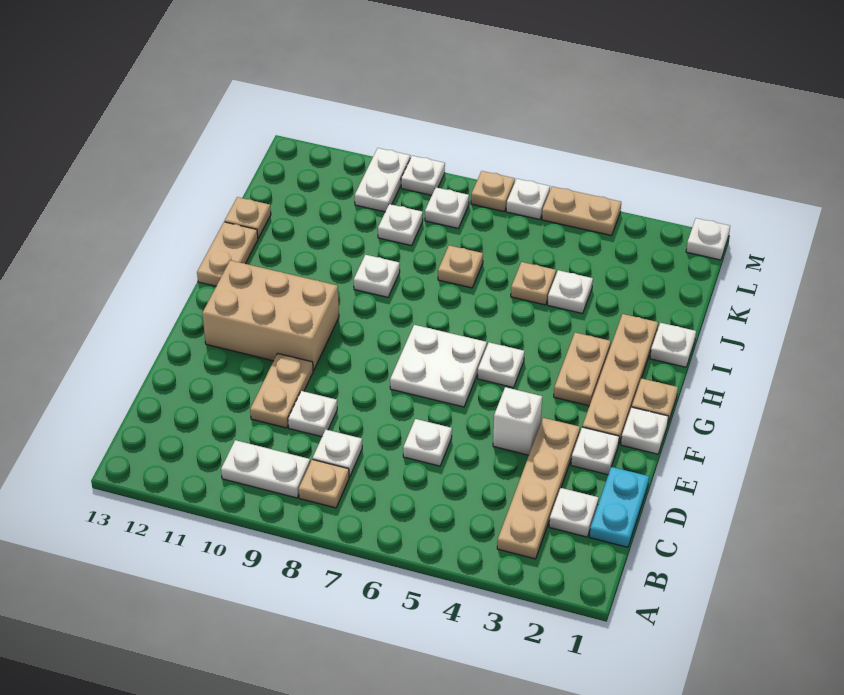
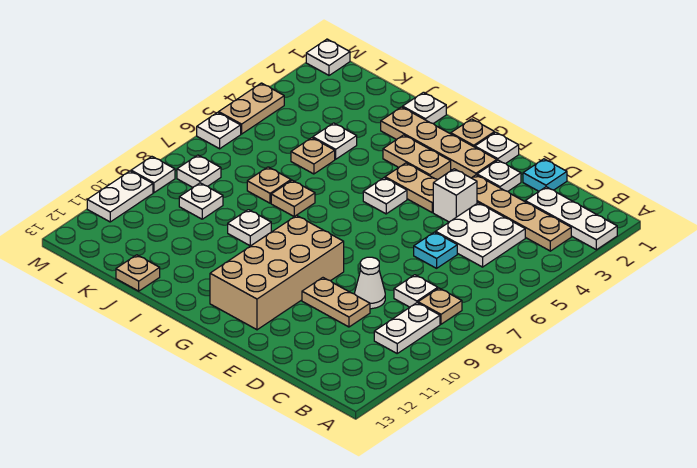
cyan plate C1:D1 level 1 -> cyan plate D1 level 1
white plate C2 level 1 -> white plate A2:C2 level 1
white plate D6 level 1 -> cyan plate D6 level 1
white plate D9 level 1 -> white cone D9 level 1
white plate F6:G7 level 1 -> white plate C4:D5 level 1
tan brick F10:G12 level 1 -> tan brick F9:G12 level 1
tan plate H13:I13 level 1 -> tan plate F4:G4 level 1
white plate L10:M10 level 1 -> white plate M10:M11 level 1
tan plate M7 level 1 -> tan plate I7 level 1

